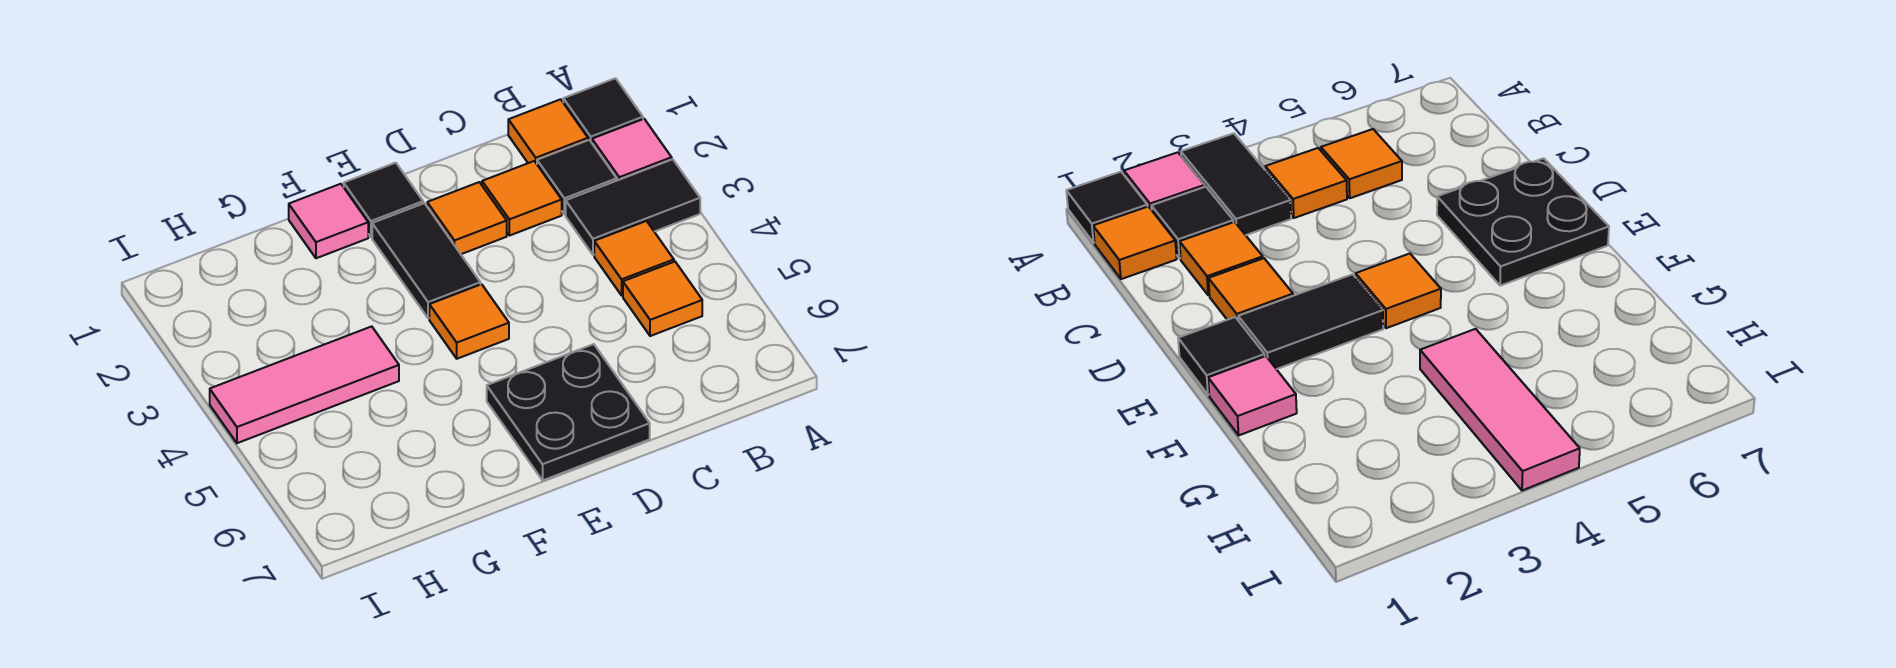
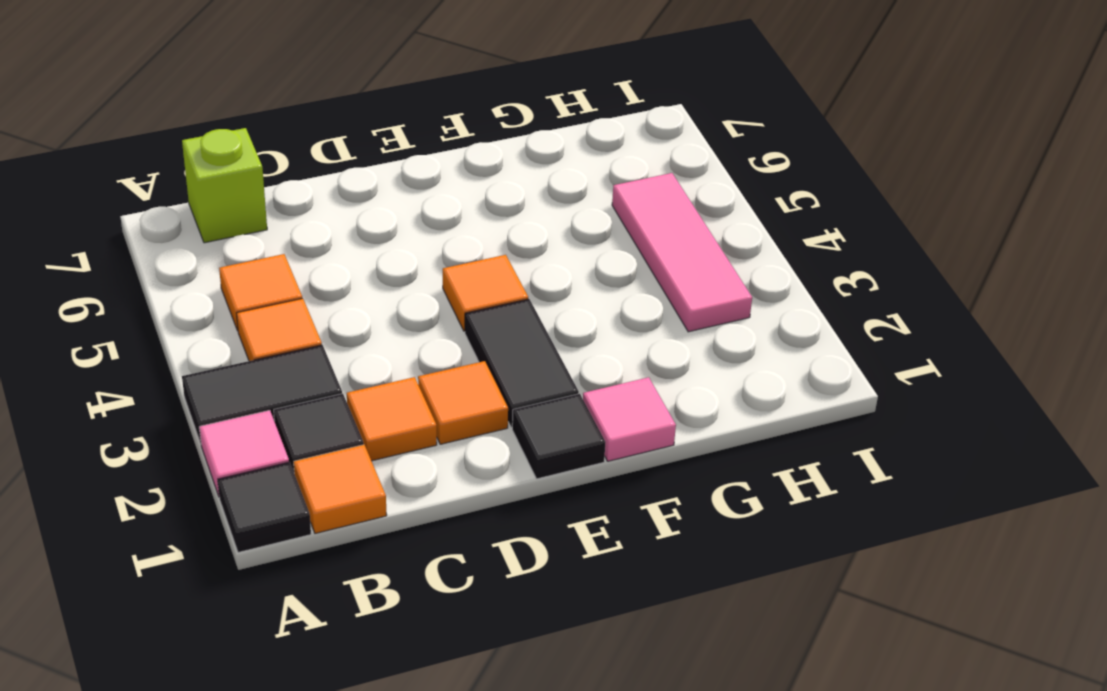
none -> lime brick B7 level 1
black plate D6:E7 level 1 -> none
pink tile G4:I4 level 1 -> pink tile H3:H5 level 1

